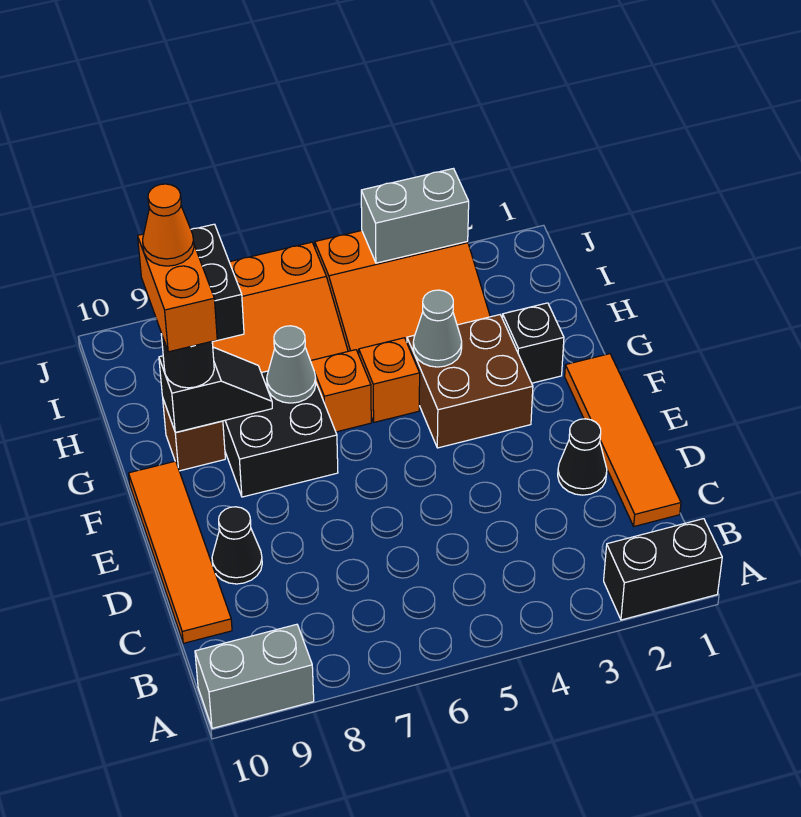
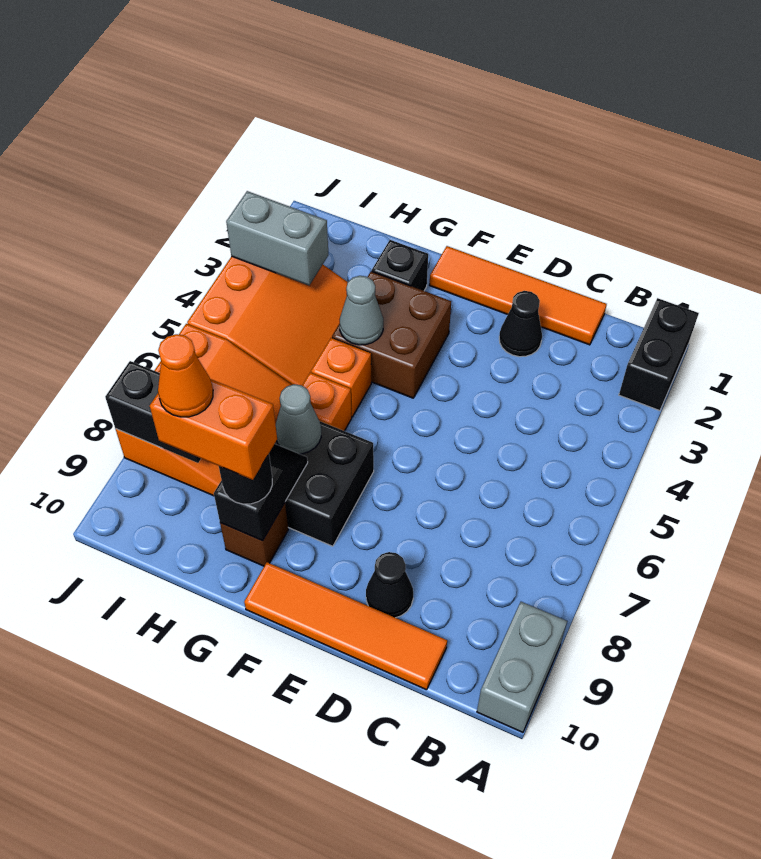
grey brick J3:J4 level 2 -> grey brick I3:J3 level 2

